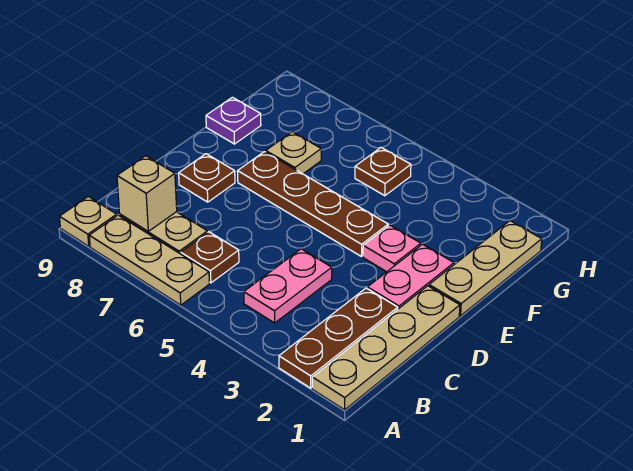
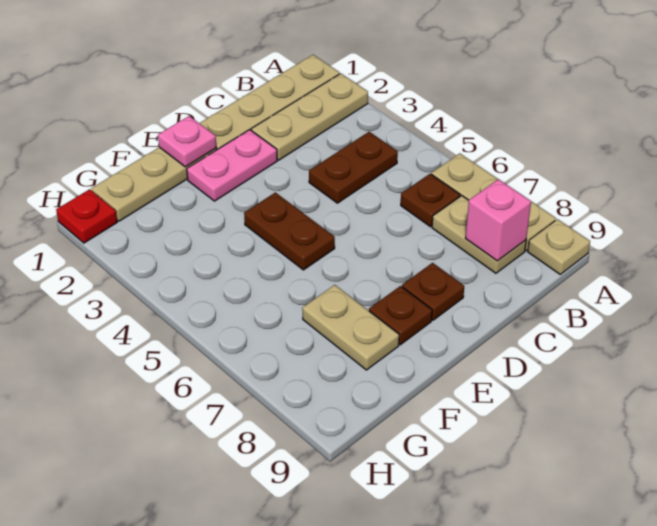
brown plate A2:C2 level 1 -> tan plate A2:C2 level 1
pink plate B4:C4 level 1 -> brown plate B4:C4 level 1
tan brick B8 level 2 -> pink brick B8 level 2
pink plate E3 level 1 -> pink plate E1 level 2
brown plate E4:E7 level 1 -> brown plate E4:E5 level 1
tan plate F7 level 1 -> tan plate F7:F8 level 1
purple plate F9 level 1 -> none
brown plate G5 level 1 -> brown plate E8 level 1
none -> red plate H1 level 1

